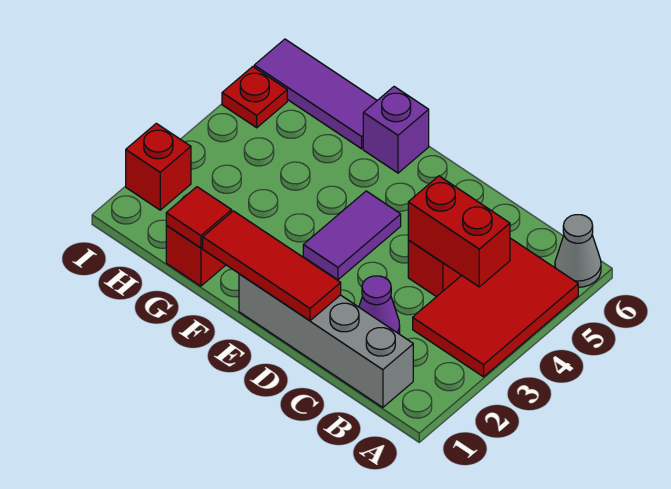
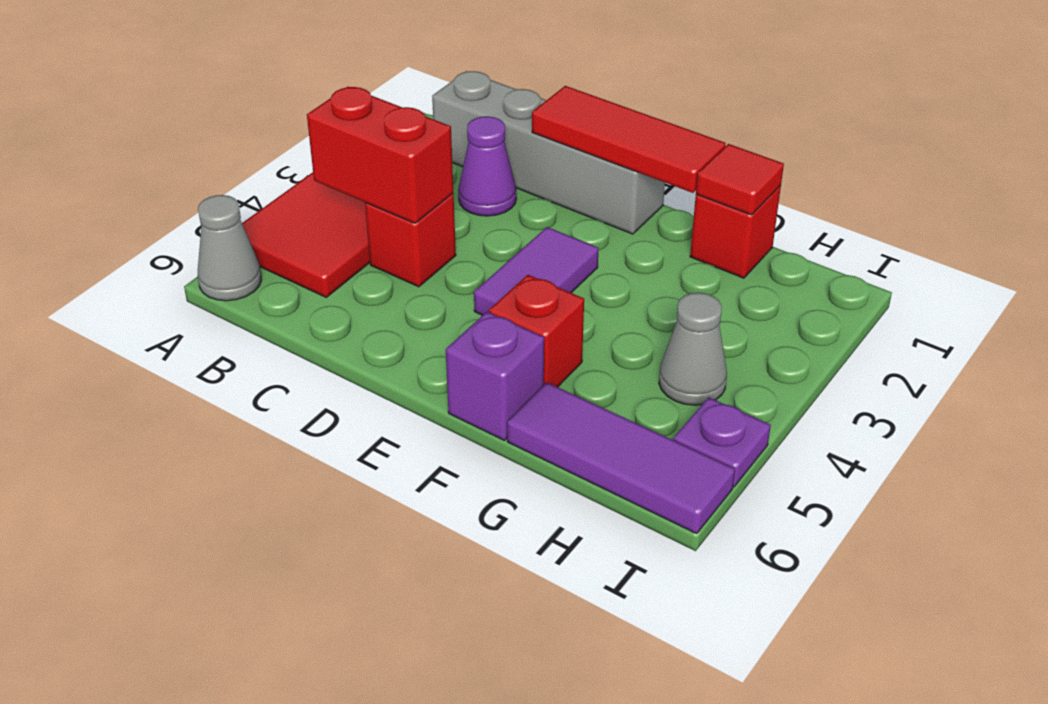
none -> grey cone H4 level 1
red brick I2 level 1 -> red brick F5 level 1
red plate I5 level 1 -> purple plate I5 level 1

